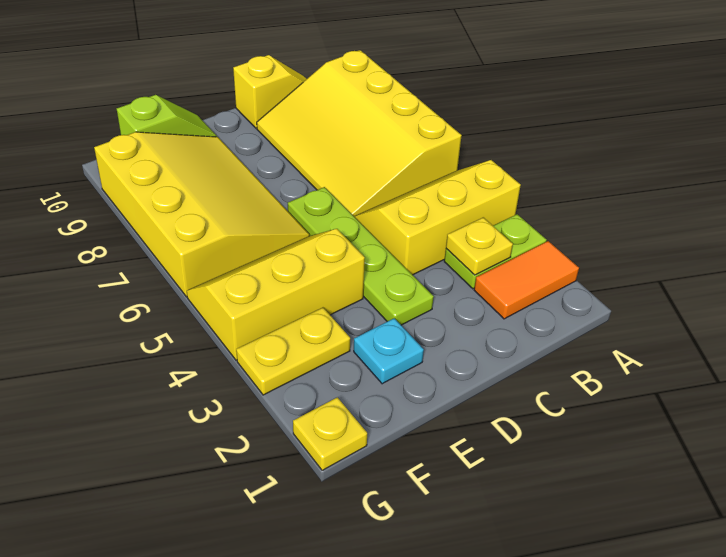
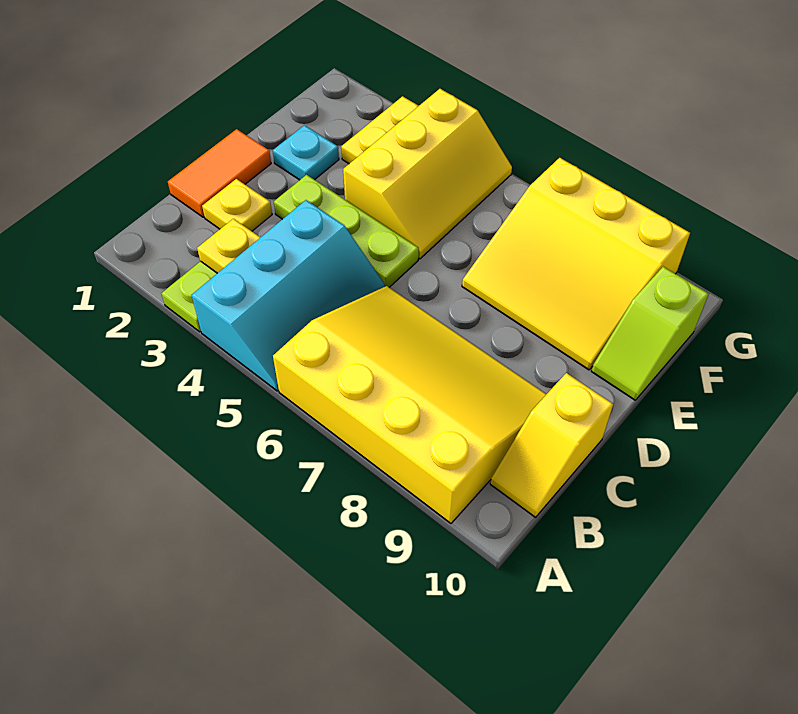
orange tile A2:B2 level 1 -> orange tile C1:D1 level 1
yellow slope A4:C5 level 1 top 4 -> cyan slope A4:C5 level 1 top 4
lime plate D3:D6 level 1 -> lime plate D3:D5 level 1
yellow slope E6:G9 level 1 top G -> yellow slope E7:G9 level 1 top G
yellow plate G1 level 1 -> yellow plate C2 level 1

